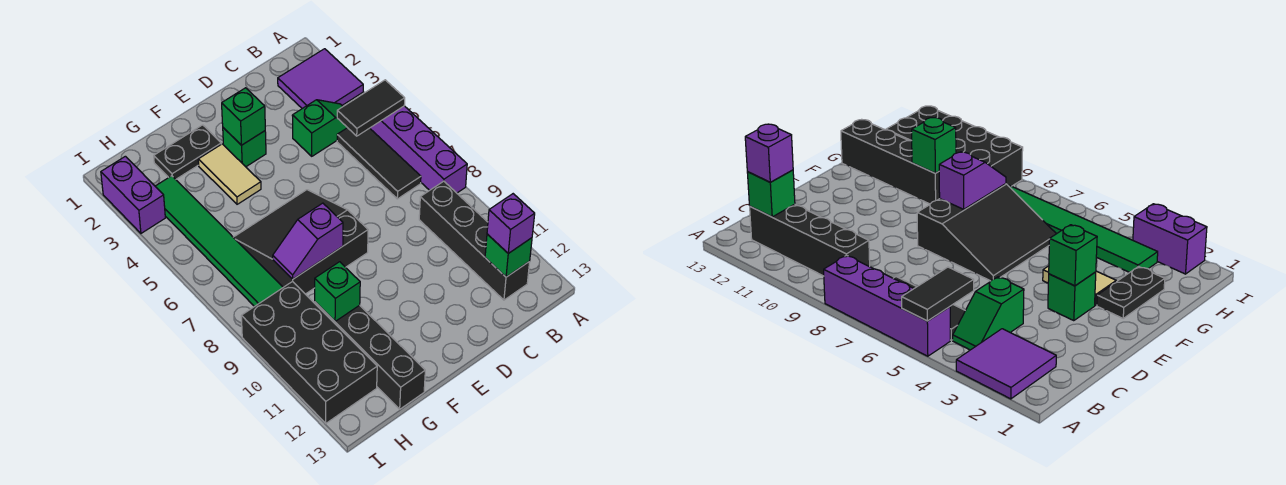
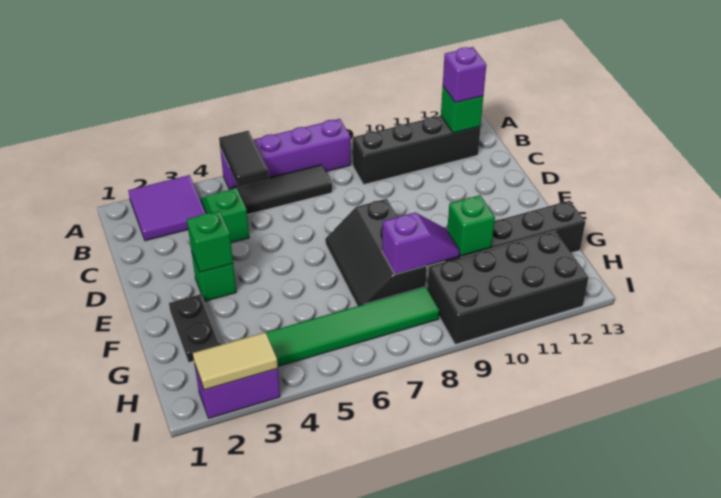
black slope E6:G8 level 1 top 8 -> black slope E7:G8 level 1 top 8
tan tile F3:F4 level 1 -> tan tile I2:I3 level 2
purple slope F8:G8 level 2 top F -> purple slope G8:G9 level 2 top 8

